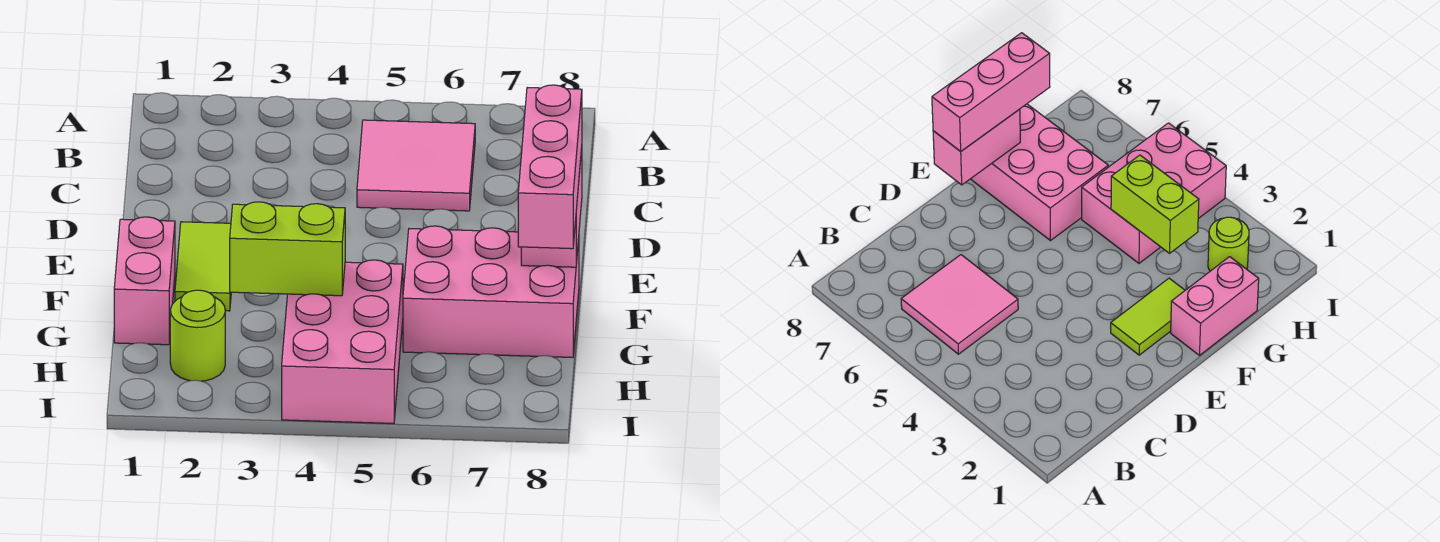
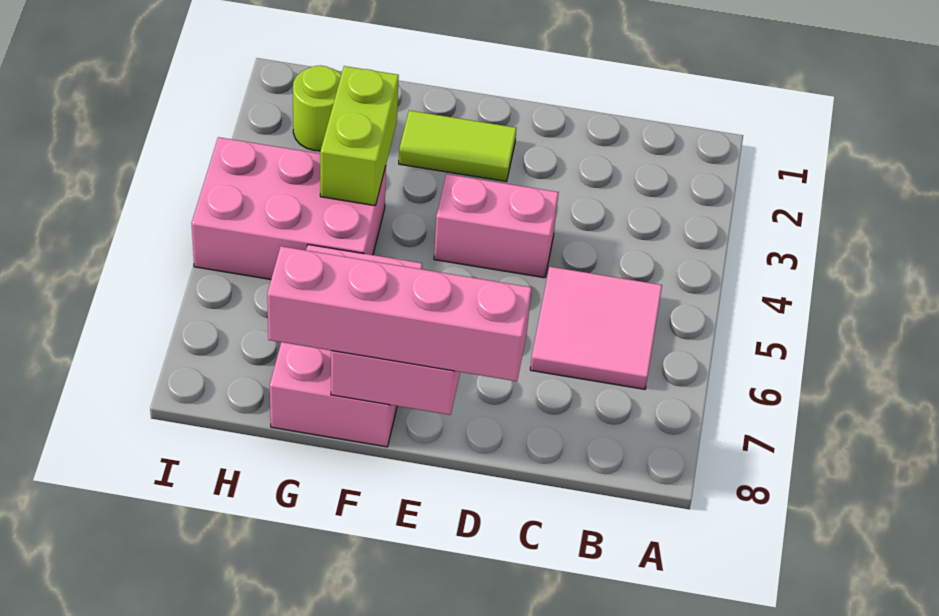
pink brick E8:G8 level 3 -> pink brick D8:G8 level 3
pink brick F1:G1 level 1 -> pink brick D4:E4 level 1

